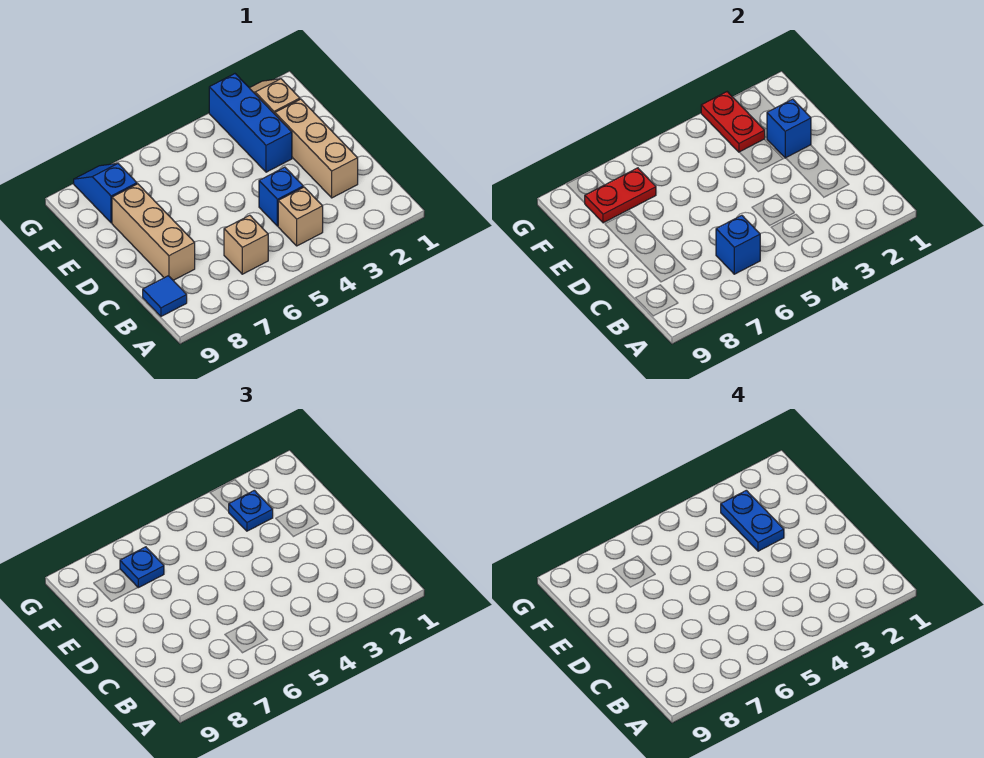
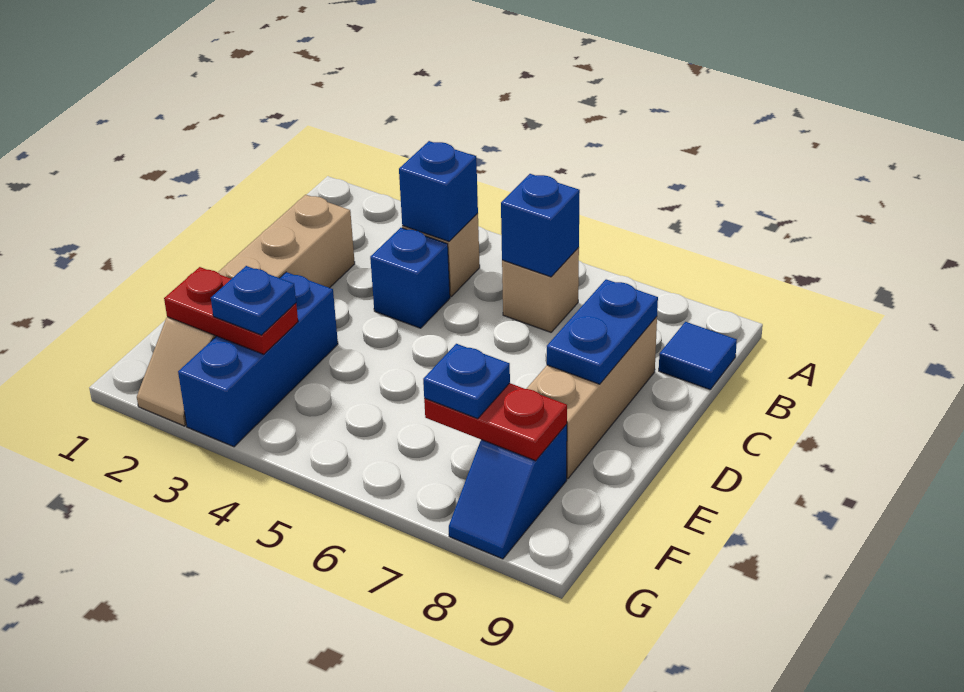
blue brick E2 level 2 -> blue brick B4 level 2
blue plate E3:F3 level 4 -> blue plate C8:D8 level 2
red plate F3:G3 level 2 -> red plate F2:F3 level 2

